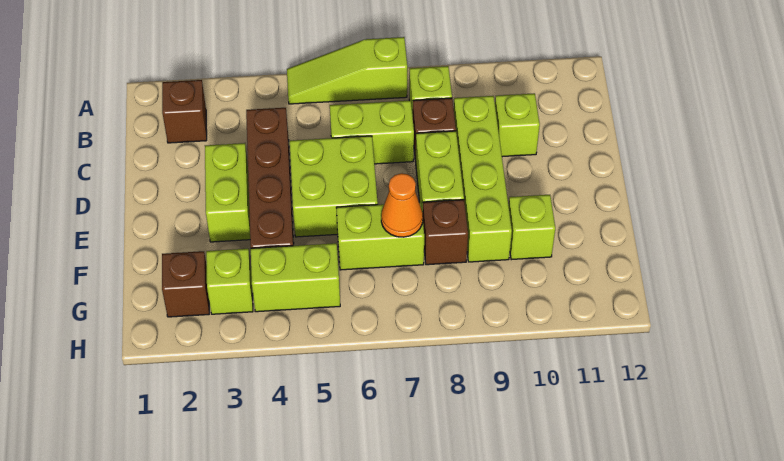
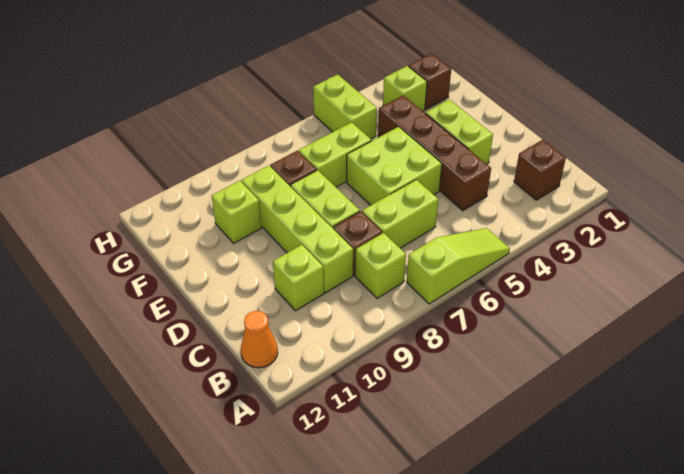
orange cone F7 level 2 -> orange cone B12 level 1
lime brick G4:G5 level 1 -> lime brick G5:H5 level 1

